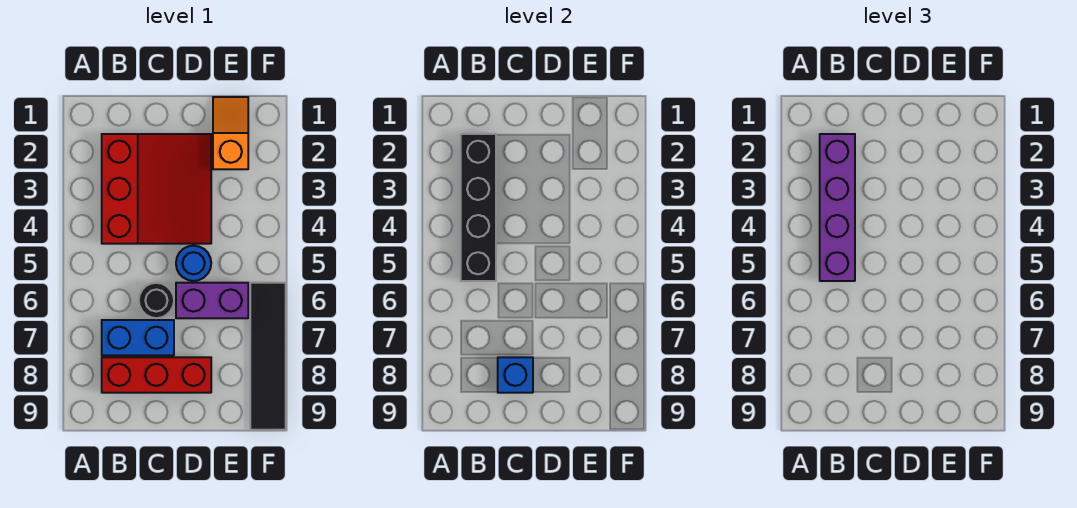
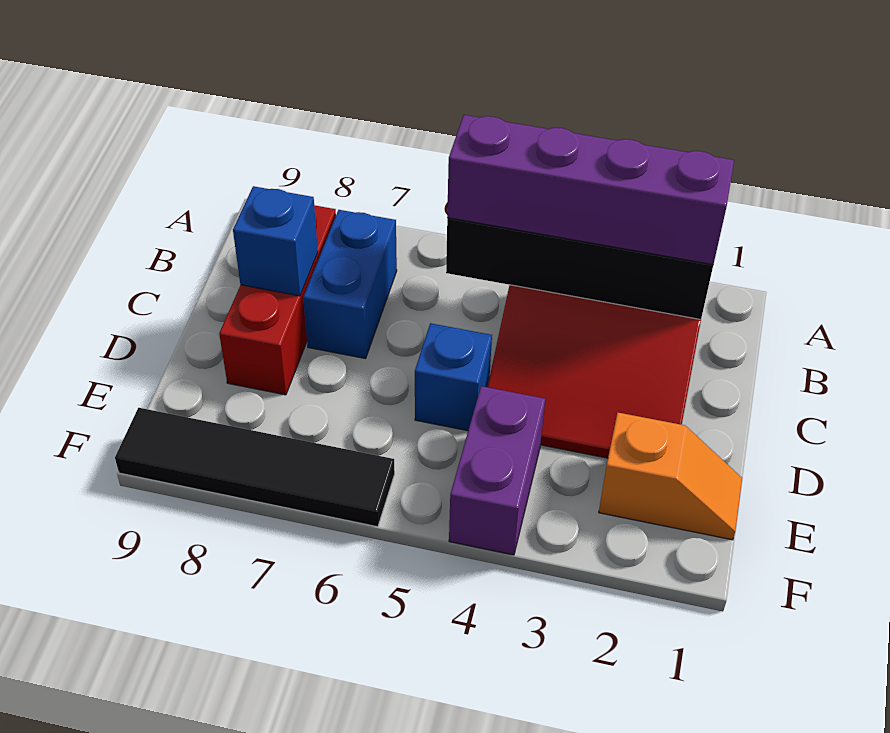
black round brick C6 level 1 -> none
blue round brick D5 level 1 -> blue brick D5 level 1
purple brick D6:E6 level 1 -> purple brick E4:F4 level 1

